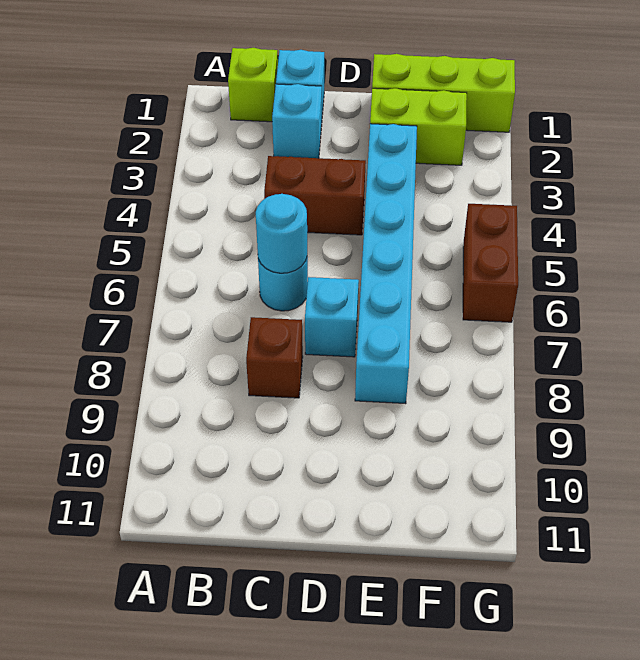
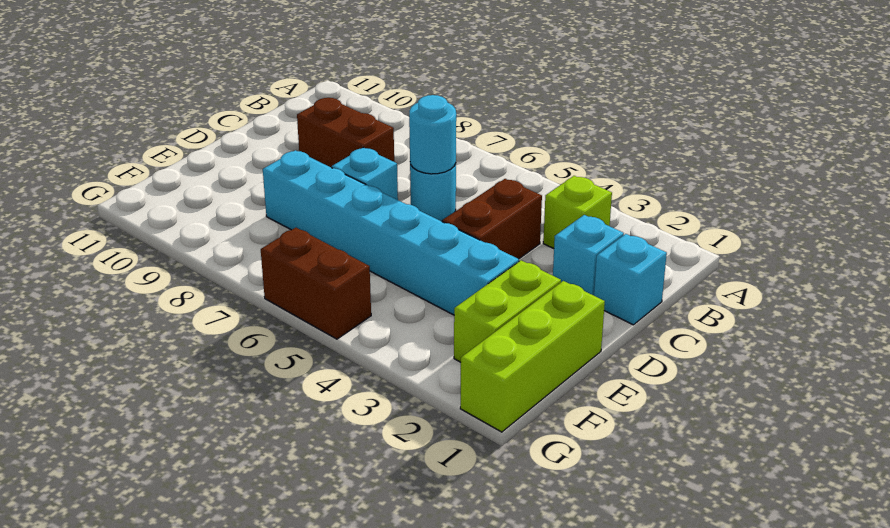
lime brick B1 level 1 -> lime brick B3 level 1
brown brick C8 level 1 -> brown brick C8:C9 level 1

